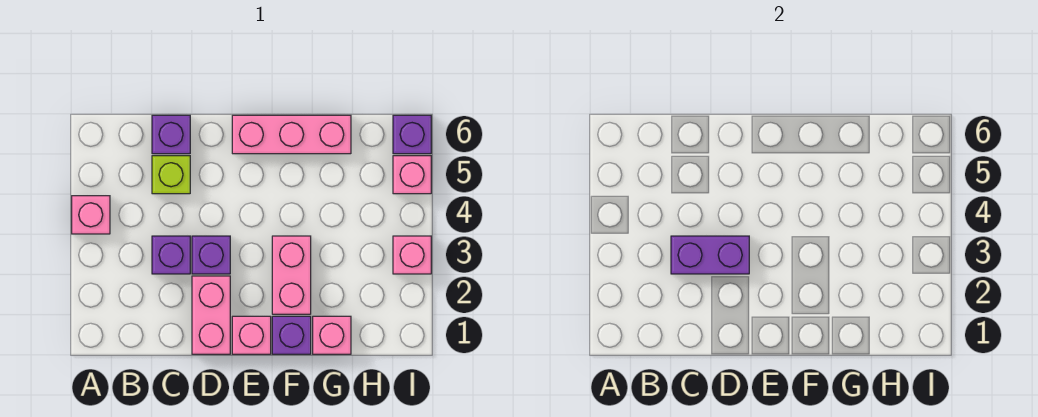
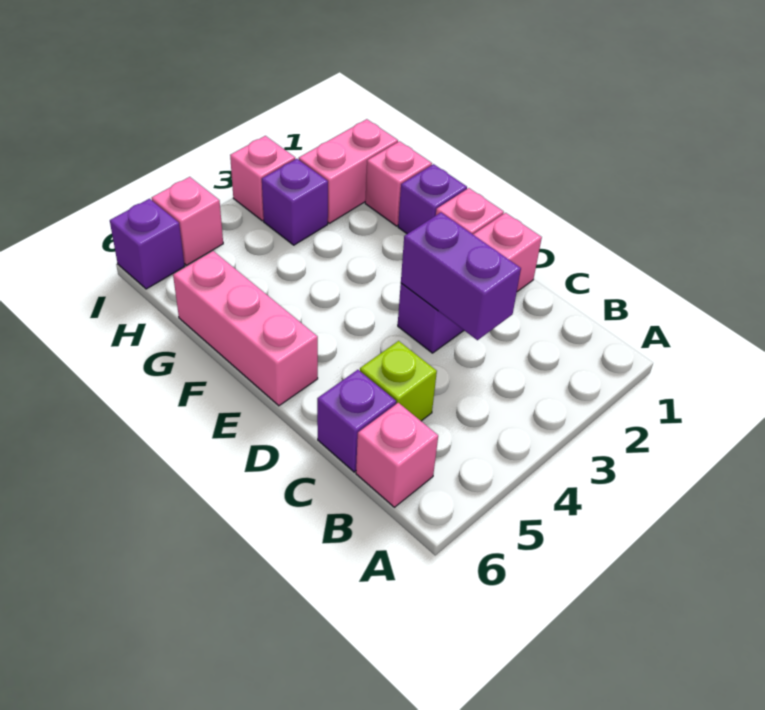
pink brick A4 level 1 -> pink brick B6 level 1
purple brick C3 level 1 -> purple brick H3 level 1
pink brick F2:F3 level 1 -> pink brick H1:H2 level 1

